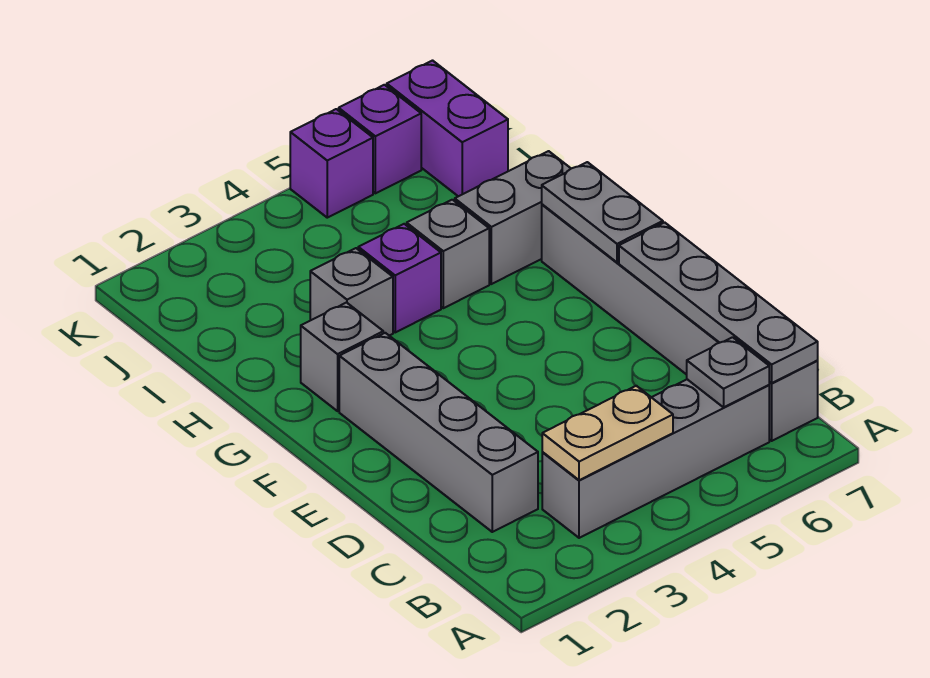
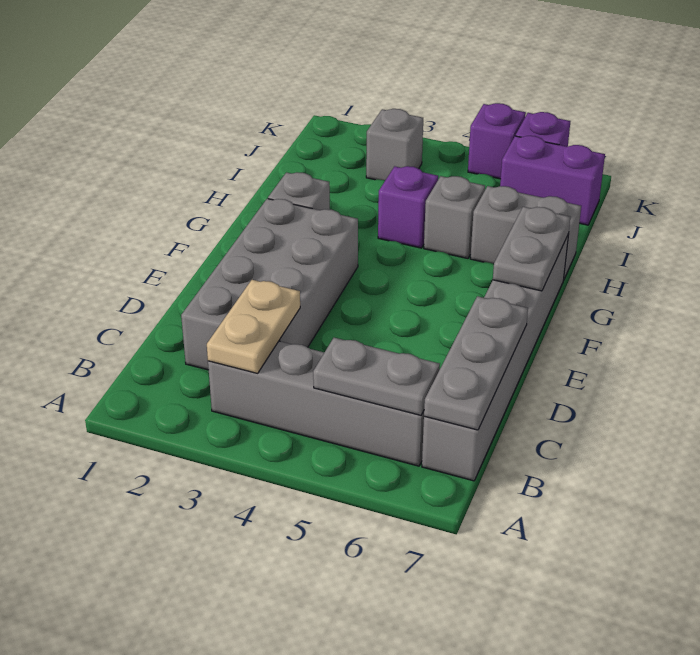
tan plate B3:B4 level 2 -> tan plate B3:C3 level 2
grey plate B6 level 2 -> grey plate B5:B6 level 2
grey plate B7:E7 level 2 -> grey plate B7:D7 level 2
grey brick C2:F2 level 1 -> grey brick C2:F3 level 1
grey brick H3 level 1 -> grey brick J3 level 1
purple brick J7:K7 level 1 -> purple brick J6:J7 level 1

